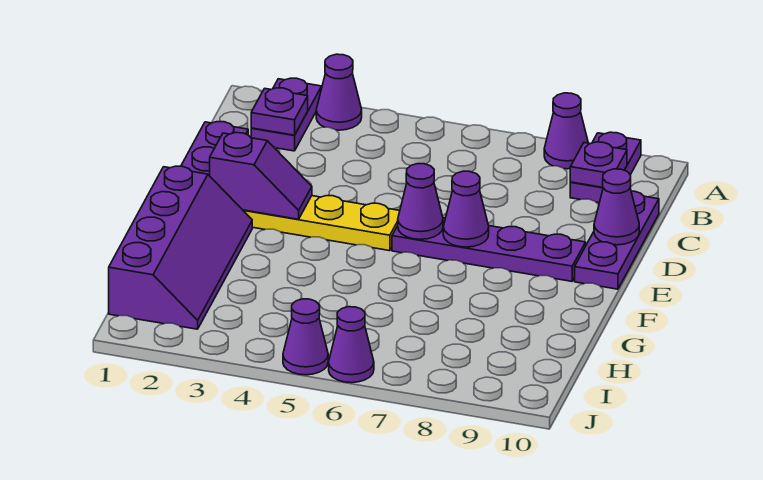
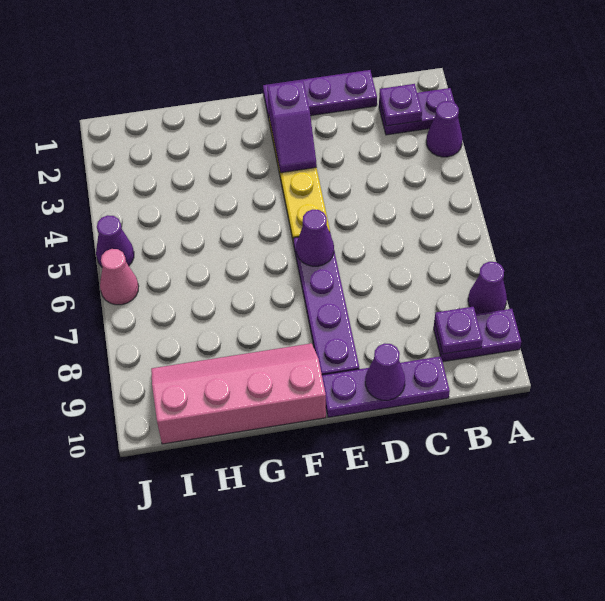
purple cone E7 level 2 -> none
purple slope F1:I2 level 1 top 1 -> none
none -> pink slope F9:I10 level 1 top 10
purple cone J6 level 1 -> pink cone J6 level 1

